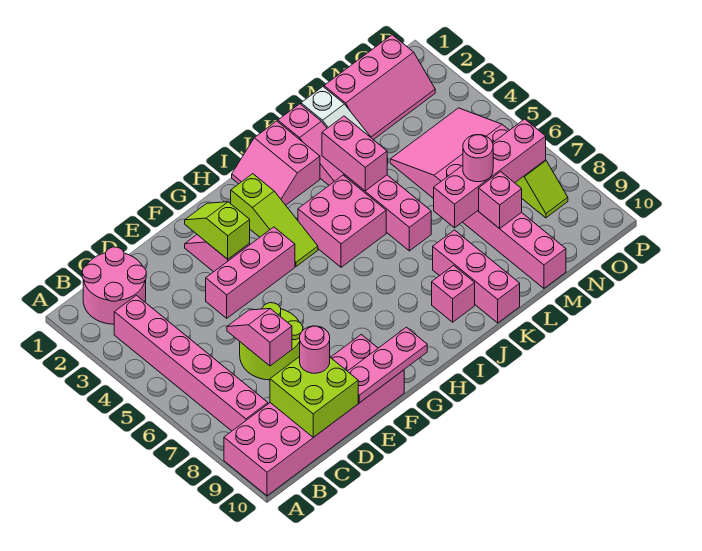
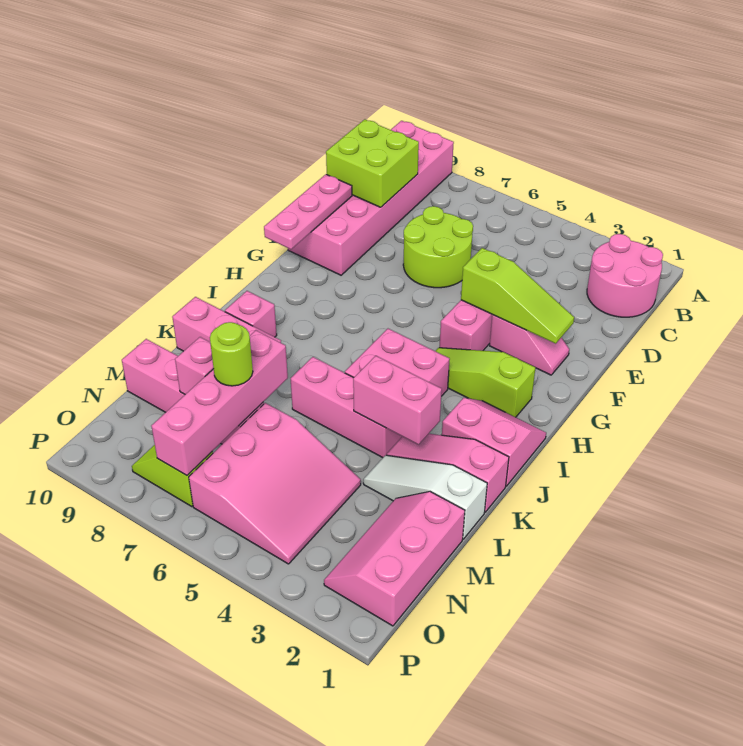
pink brick B3:B8 level 1 -> none
pink slope D6:D7 level 2 top 7 -> none
pink round brick D9 level 3 -> none
lime slope F2:F3 level 2 top 3 -> lime slope F2:F4 level 2 top 4
pink round brick M7 level 3 -> lime round brick M7 level 3

